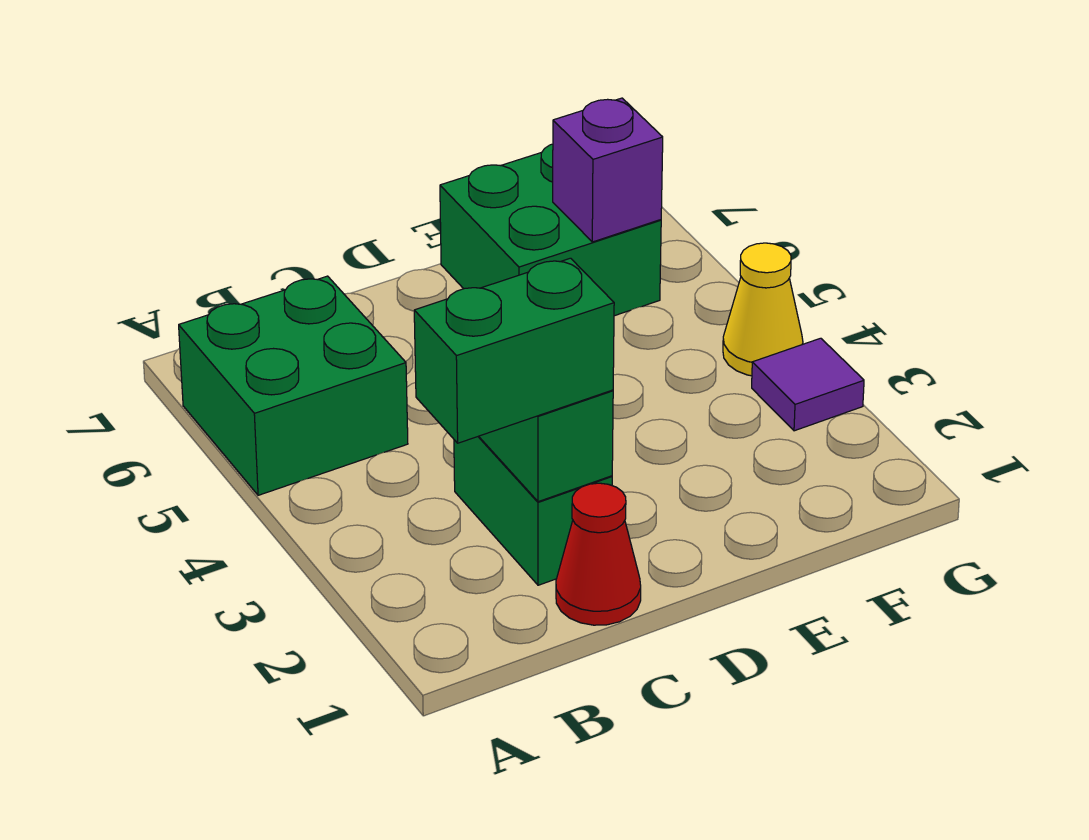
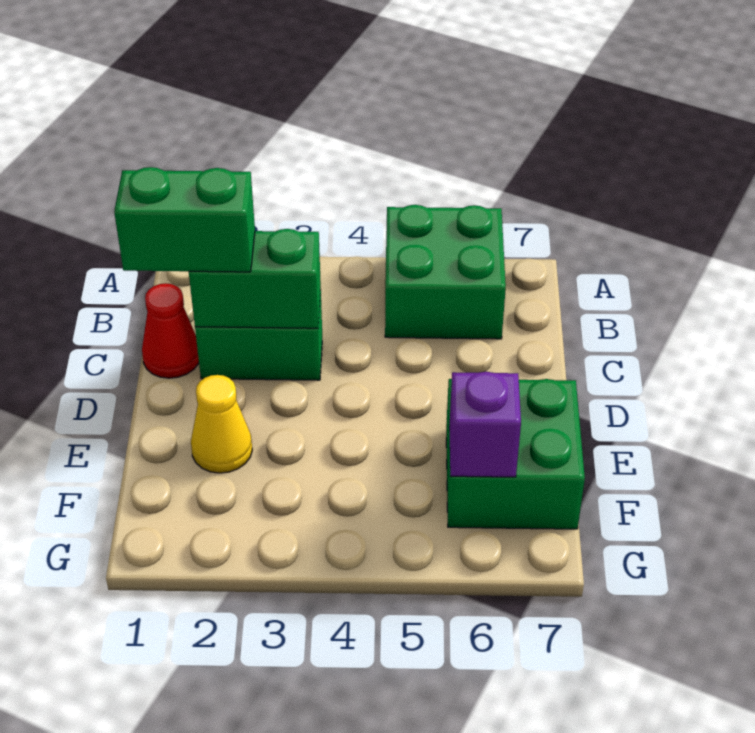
green brick B2:C2 level 3 -> green brick C1:C2 level 3
purple tile G3 level 1 -> none
yellow cone G4 level 1 -> yellow cone E2 level 1

